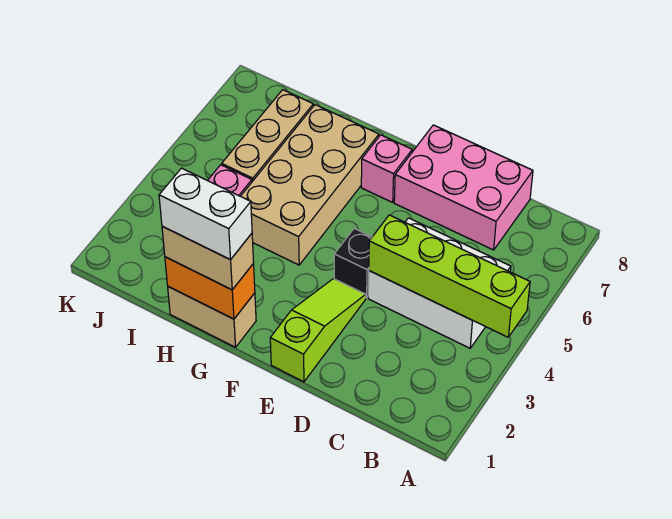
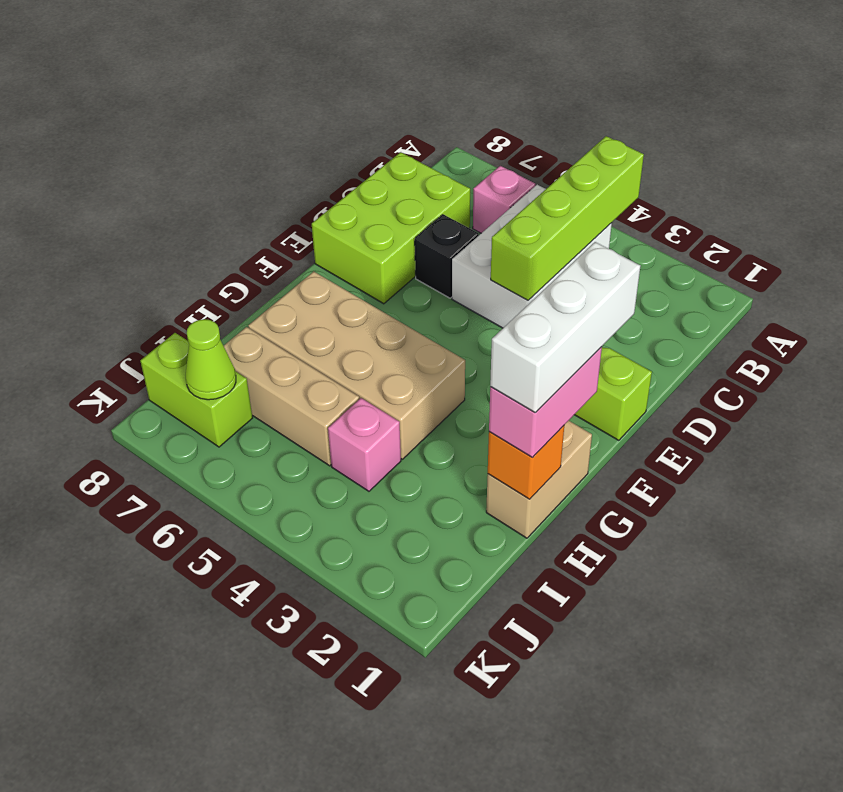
pink brick C7:E8 level 1 -> lime brick C7:E8 level 1
black brick E4 level 1 -> black brick D6 level 1
pink brick F7 level 1 -> pink brick B6 level 1
orange brick G1:H1 level 2 -> orange brick H1 level 2
tan brick G1:H1 level 3 -> pink brick G1:H1 level 3
white brick G1:H1 level 4 -> white brick F1:H1 level 4
none -> lime brick J7:J8 level 1
none -> lime cone J7 level 2

